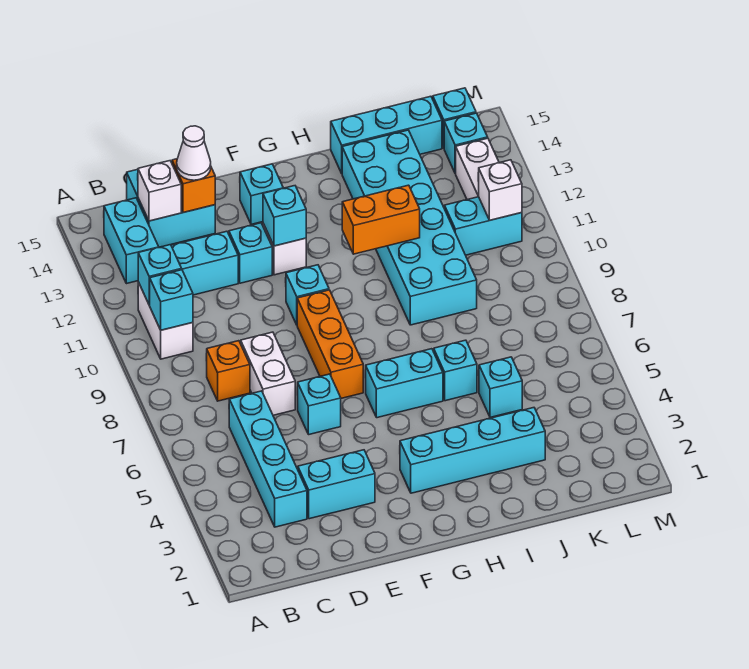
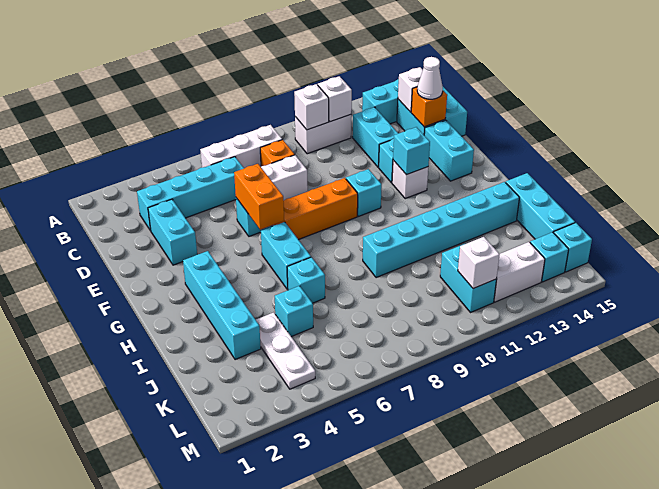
none -> white brick B6:B8 level 1
cyan brick B10 level 2 -> white brick B10 level 2
cyan brick B11 level 2 -> white brick B11 level 2
cyan brick F14 level 1 -> cyan brick E14:F14 level 1
orange brick H11:I11 level 2 -> orange brick E6:F6 level 2
cyan brick I9:J14 level 1 -> cyan brick I9:I14 level 1
none -> white plate J4:L4 level 1

